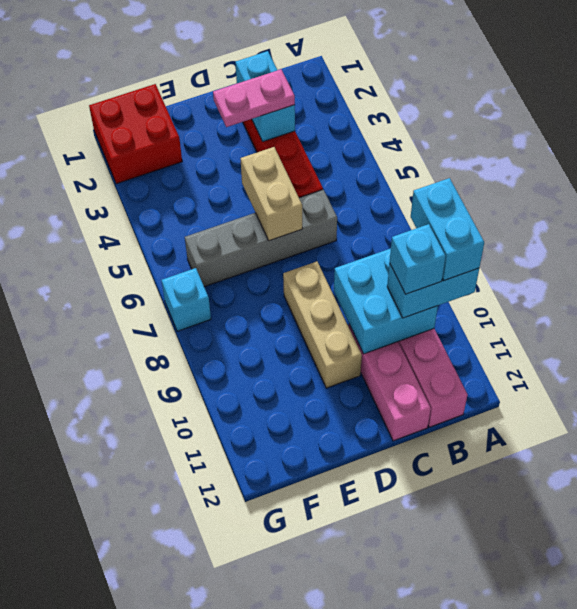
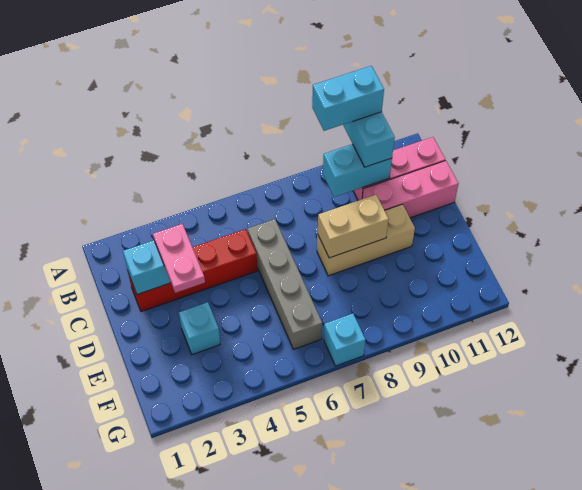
cyan brick B9:C10 level 2 -> cyan brick B9:B10 level 2
cyan brick B10 level 4 -> cyan brick E3 level 1
tan brick D5:D6 level 2 -> tan brick D8:D9 level 2
red brick F1:G2 level 1 -> none

